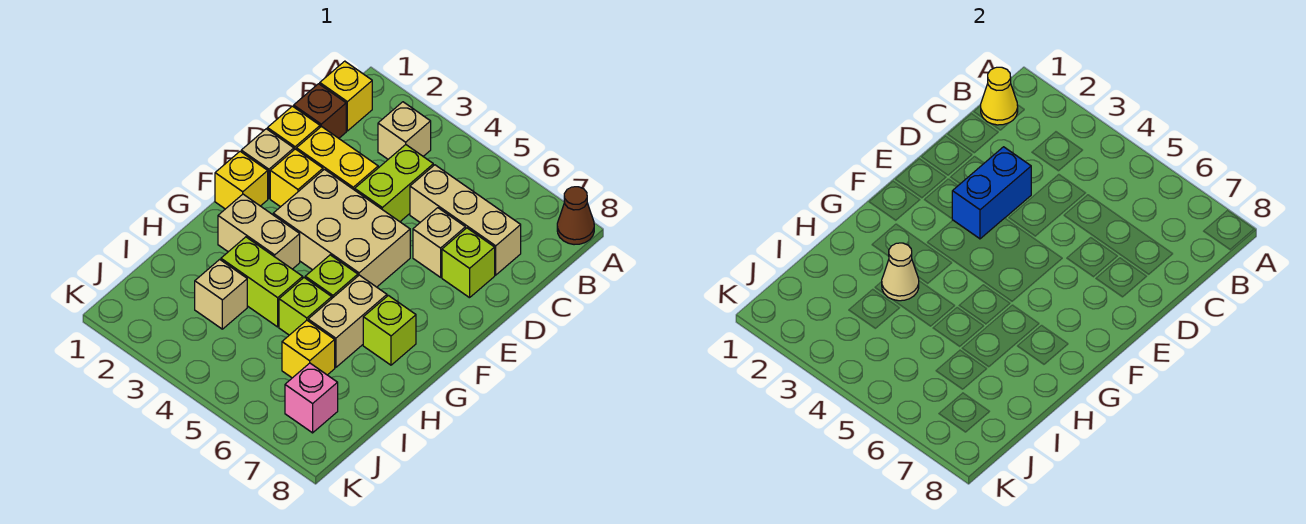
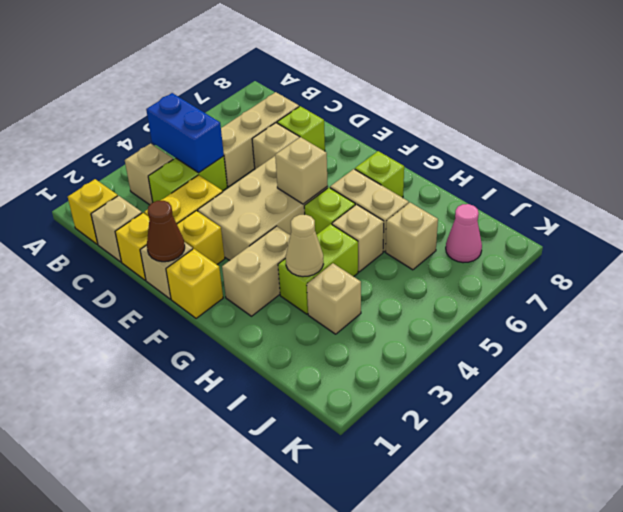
brown cone A8 level 1 -> brown cone E1 level 2
yellow cone B1 level 2 -> none
brown brick C1 level 1 -> tan brick C1 level 1
lime brick C4:D4 level 1 -> lime brick C3:C4 level 1
blue brick D3:E3 level 2 -> blue brick B4:C4 level 2
none -> tan brick F5 level 2
lime brick H5 level 1 -> tan brick H5 level 1
yellow brick I6 level 1 -> tan brick I6 level 1
pink brick J7 level 1 -> pink cone J7 level 1

